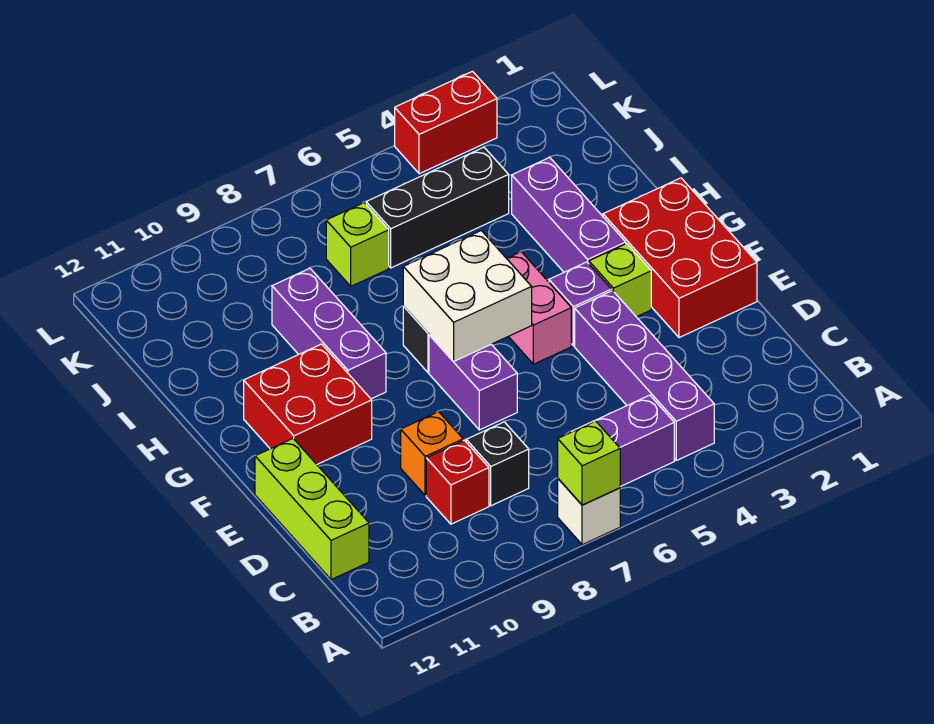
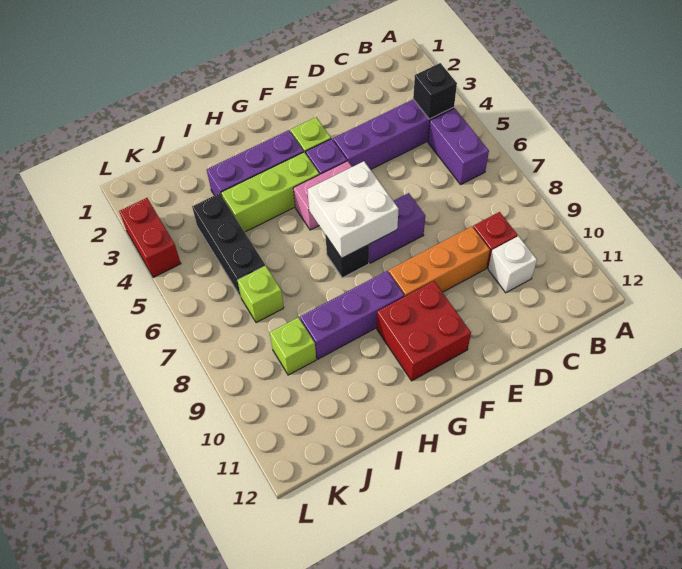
white brick A7 level 1 -> white brick C10 level 1
lime brick A7 level 2 -> lime brick J9 level 1
black brick C8 level 1 -> black brick B4 level 2
lime brick C12:E12 level 1 -> lime brick G4:I4 level 1
orange brick D9 level 1 -> orange brick D9:F9 level 1
red brick E1:G2 level 1 -> none

